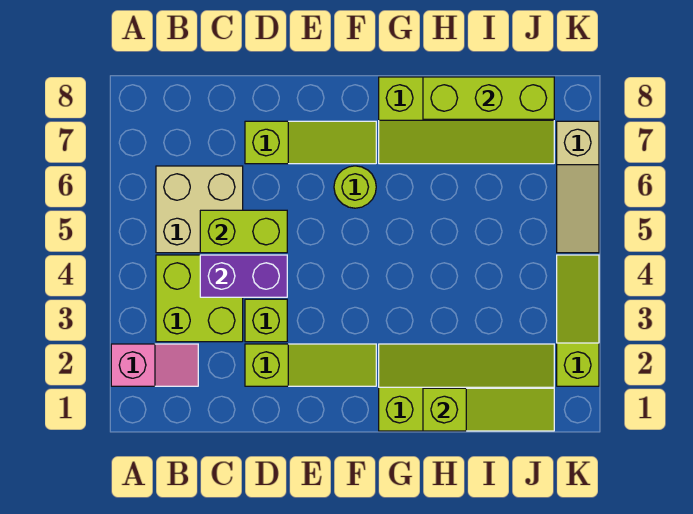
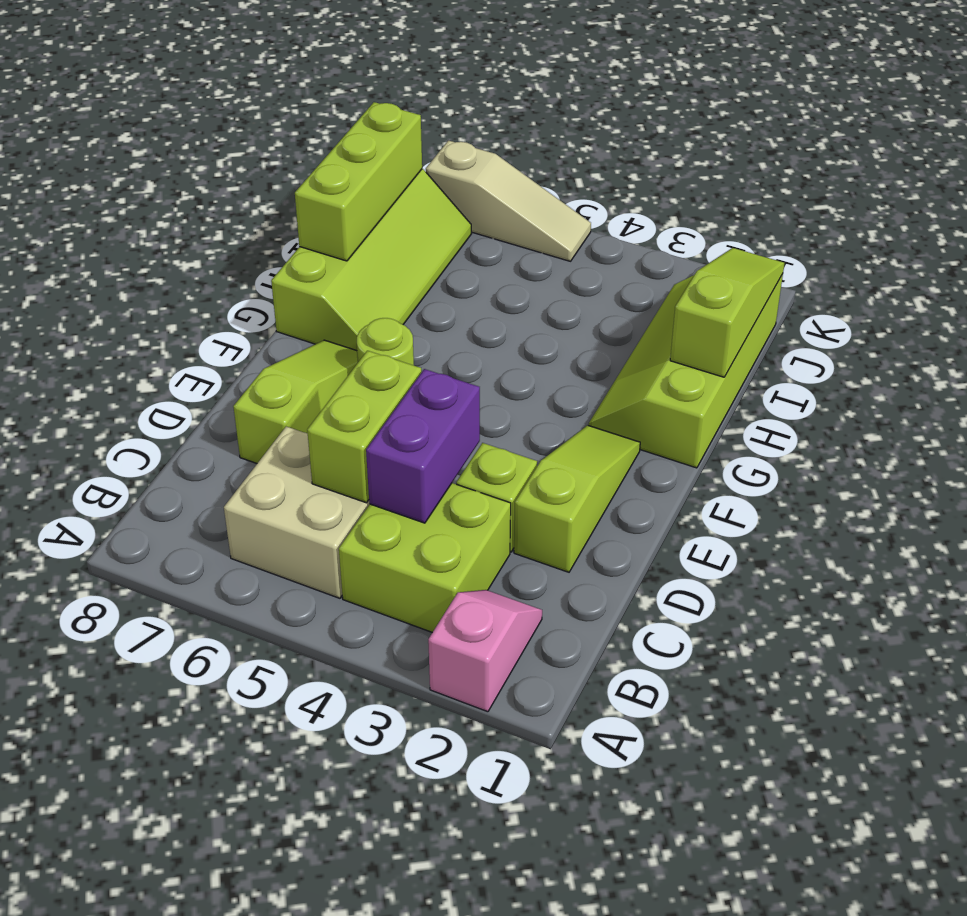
lime slope K2:K4 level 1 top 2 -> none

